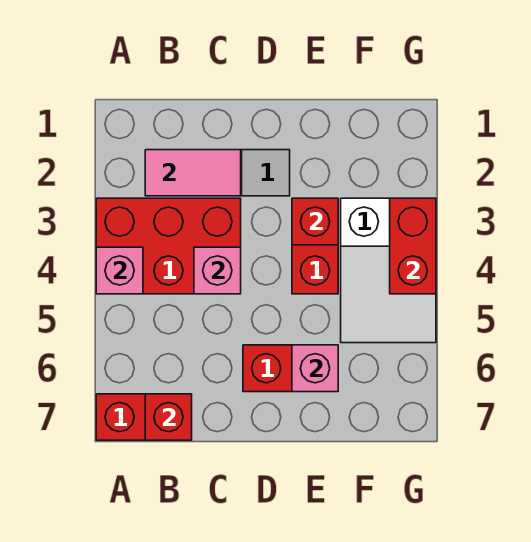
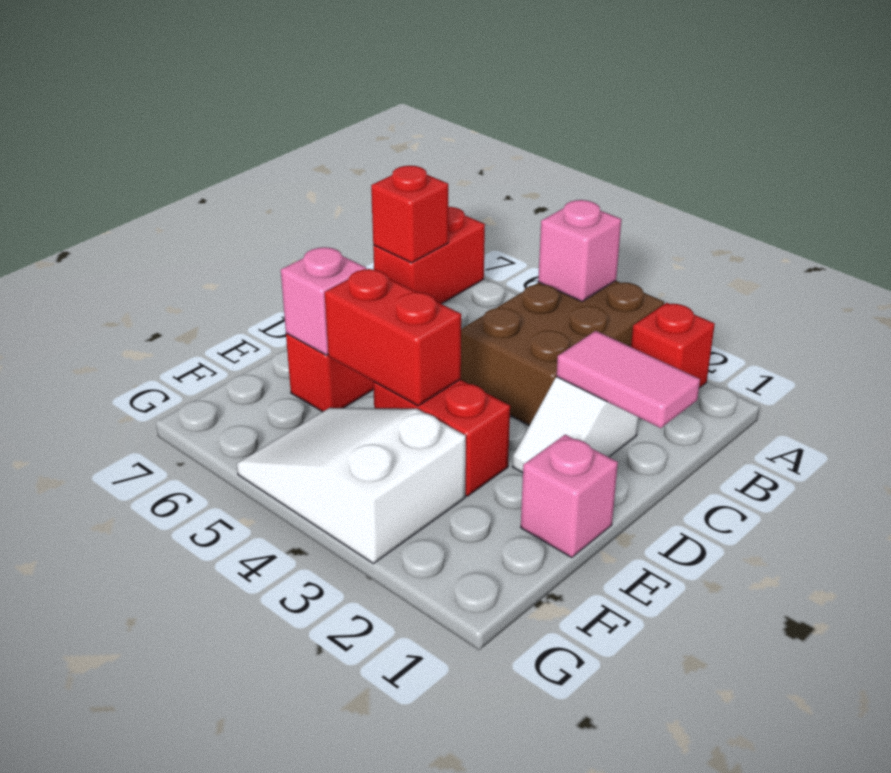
red brick A3:C4 level 1 -> brown brick A3:C4 level 1
pink tile B2:C2 level 2 -> pink tile C1:C2 level 2
pink brick C4 level 2 -> pink brick E1 level 1
red brick E3 level 2 -> red brick A2 level 1
red brick G3:G4 level 2 -> red brick E4:E5 level 2

